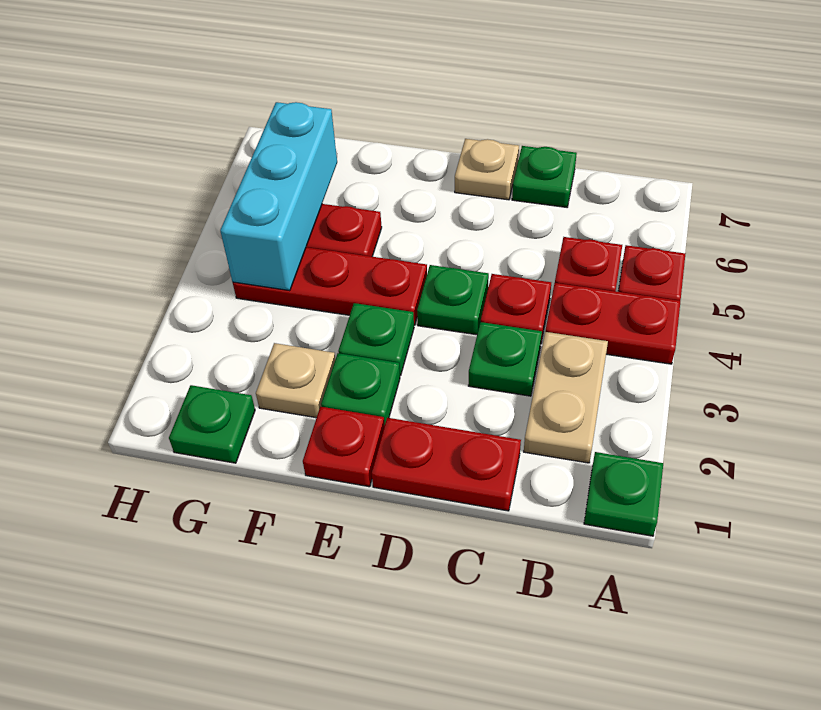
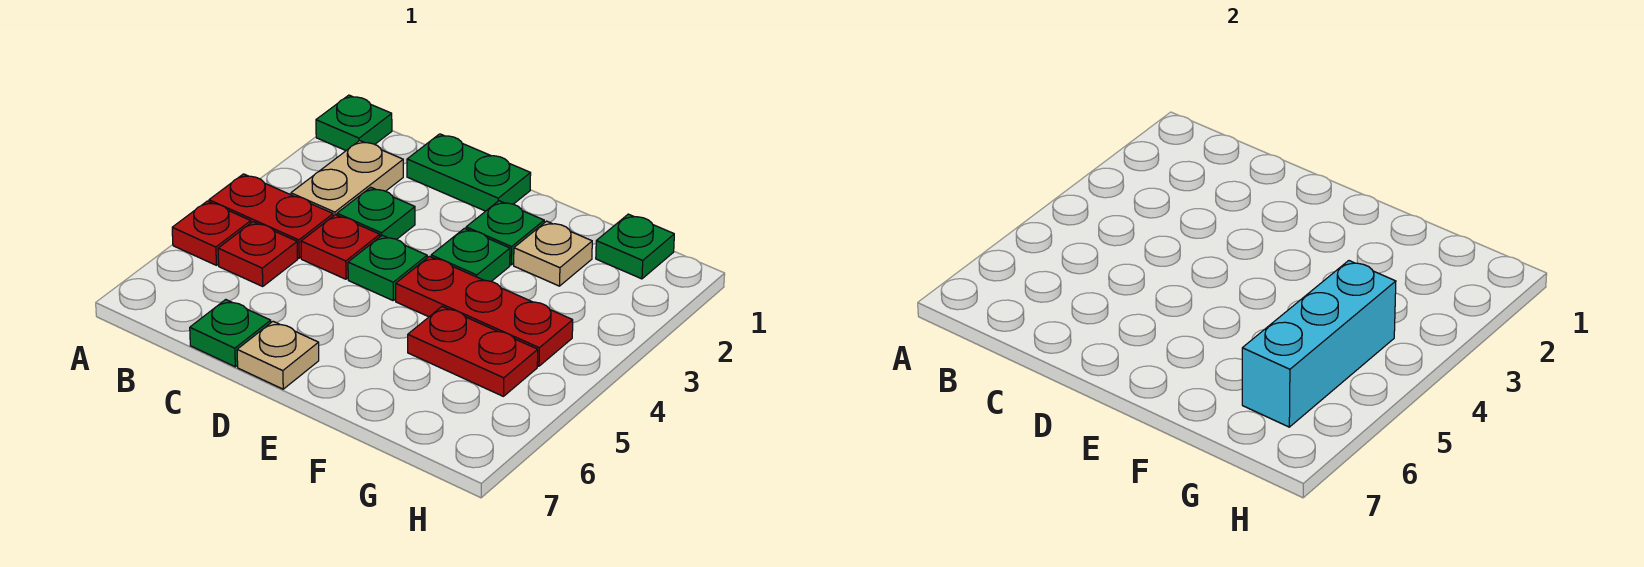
red plate C1:D1 level 1 -> green plate C1:D1 level 1
red plate E1 level 1 -> none

